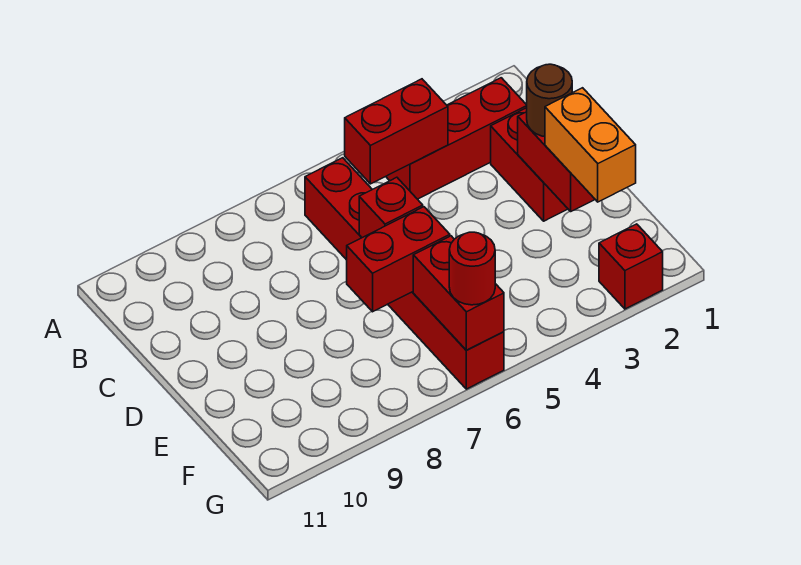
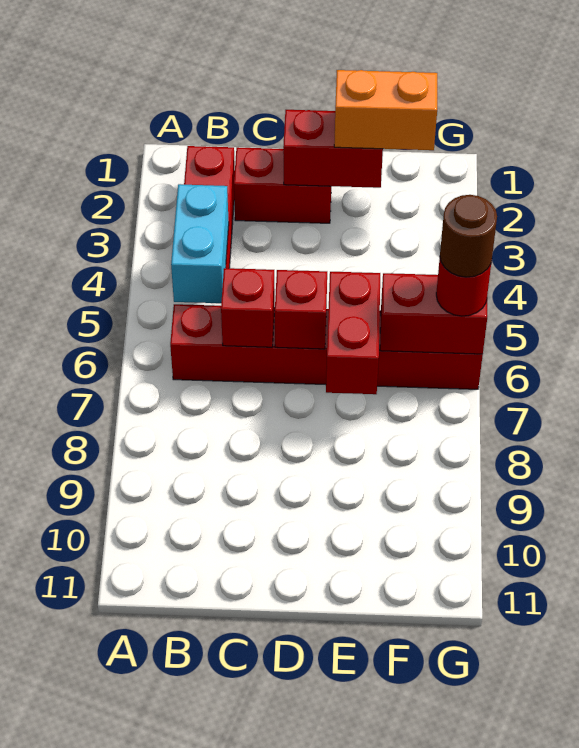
red brick B4:B5 level 2 -> cyan brick B4:B5 level 2
brown round brick D2 level 3 -> brown round brick G6 level 4
red brick G2 level 1 -> red brick C6 level 2

